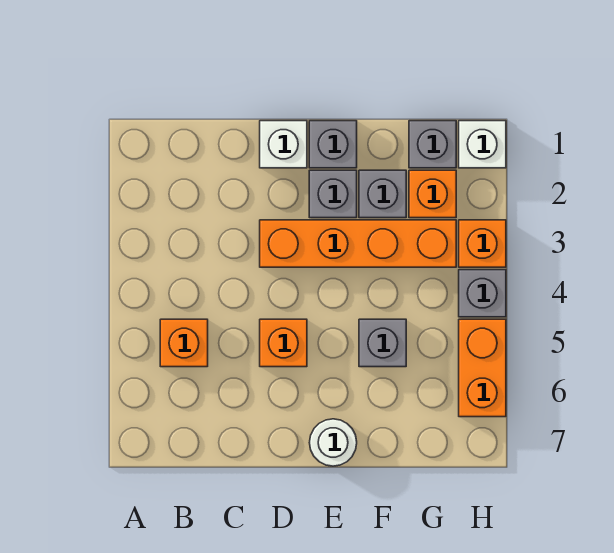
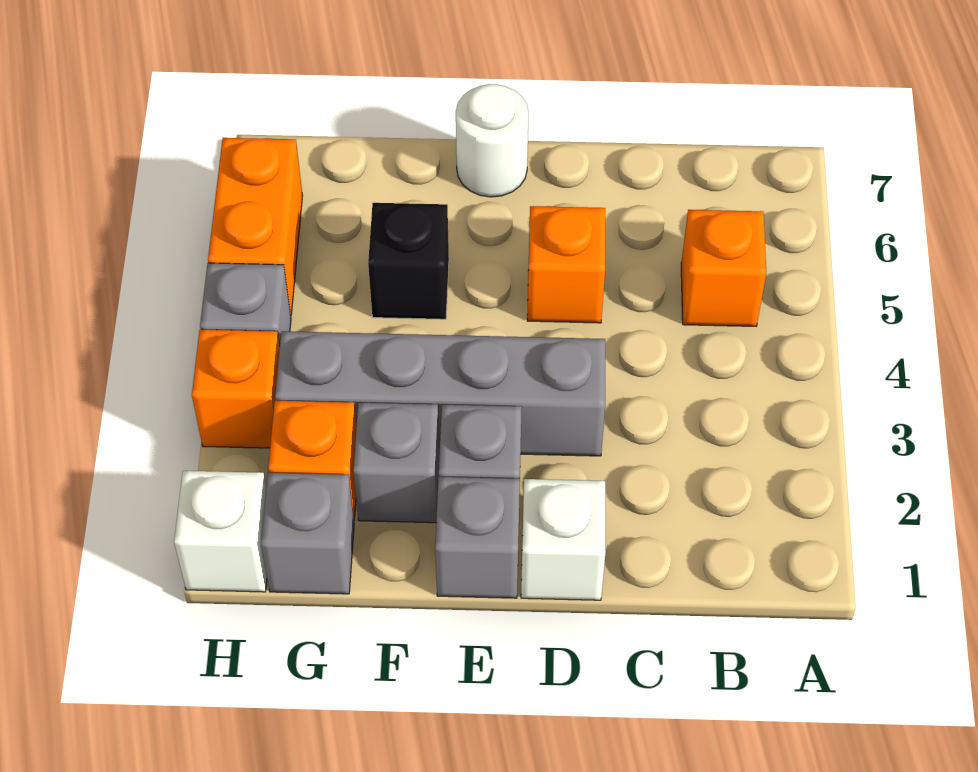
orange brick D3:G3 level 1 -> grey brick D3:G3 level 1
grey brick F5 level 1 -> black brick F5 level 1

